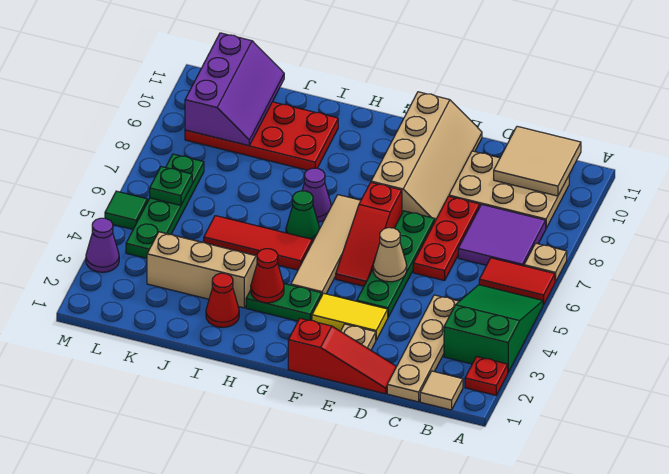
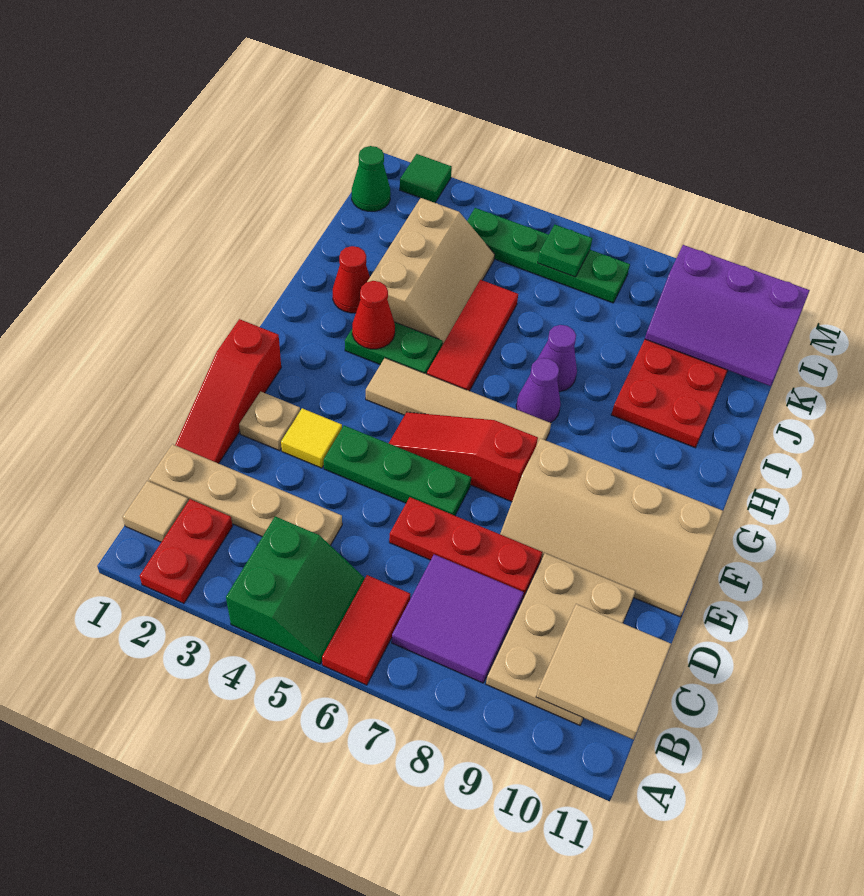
red plate A2 level 1 -> red plate A2:B2 level 1
green slope A3:B5 level 1 top 3 -> green slope A4:B5 level 1 top 4
tan plate A7 level 1 -> none
yellow tile E3:F3 level 1 -> yellow tile E3 level 1
green plate E4:E7 level 1 -> green plate E4:E6 level 1
tan cone E5 level 2 -> none
green plate G3:H3 level 1 -> green plate H3:H4 level 1
green cone H6 level 1 -> green cone L1 level 1
purple cone M3 level 1 -> purple cone I7 level 1
green tile M5 level 1 -> green tile M2 level 1

